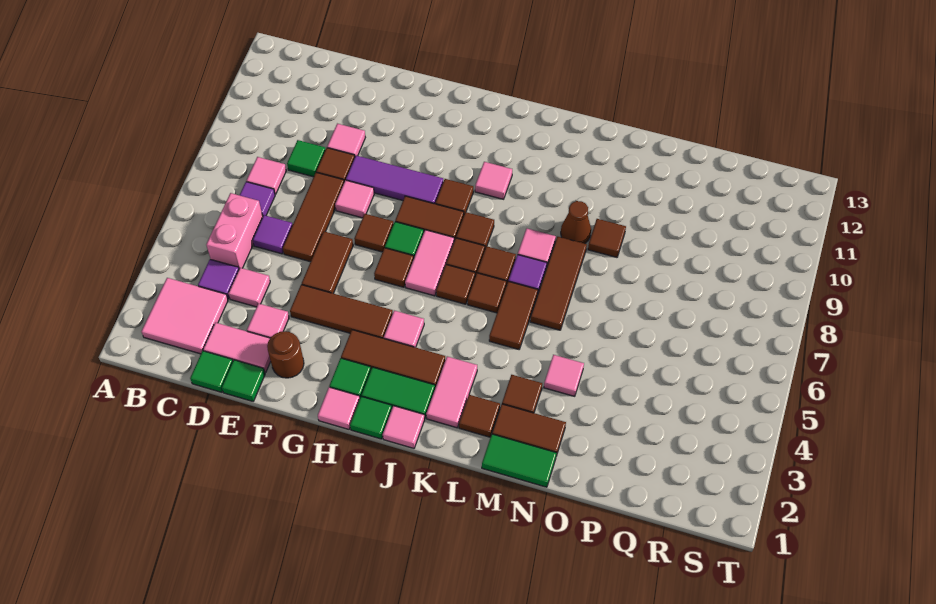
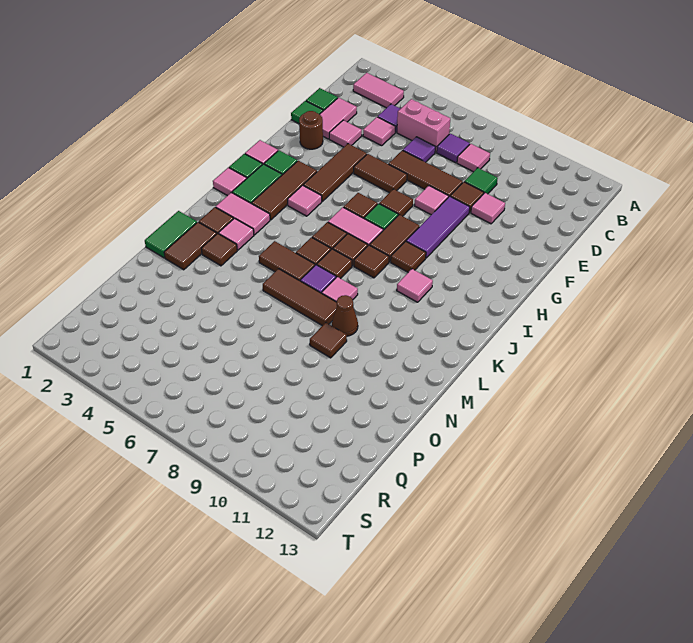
pink tile B2:C3 level 1 -> pink tile B2:B3 level 1
pink tile N4 level 1 -> pink tile L3 level 1

